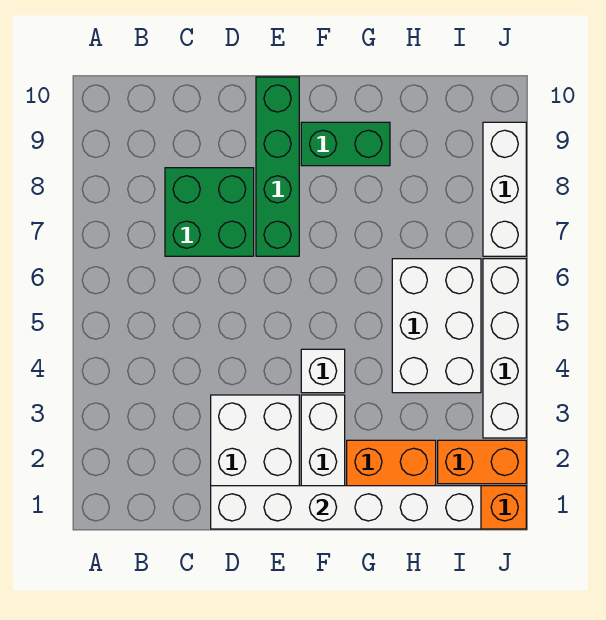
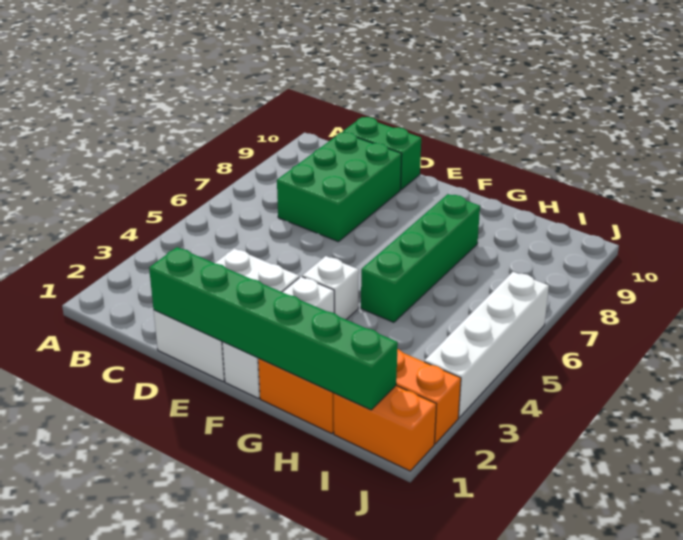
green brick C7:D8 level 1 -> green brick C7:D9 level 1
white brick D1:I1 level 2 -> green brick D1:I1 level 2
green brick E7:E10 level 1 -> green brick G5:G8 level 1
green brick F9:G9 level 1 -> green brick C10:D10 level 1
white brick H4:I6 level 1 -> none
white brick J7:J9 level 1 -> none

